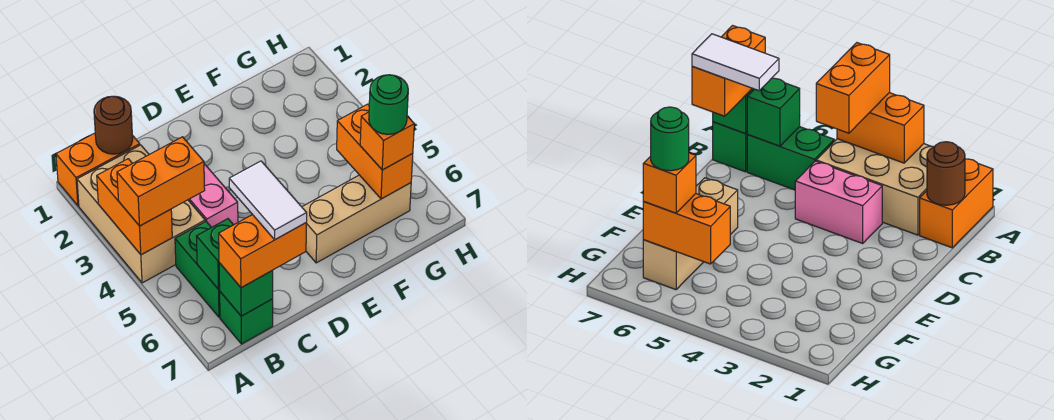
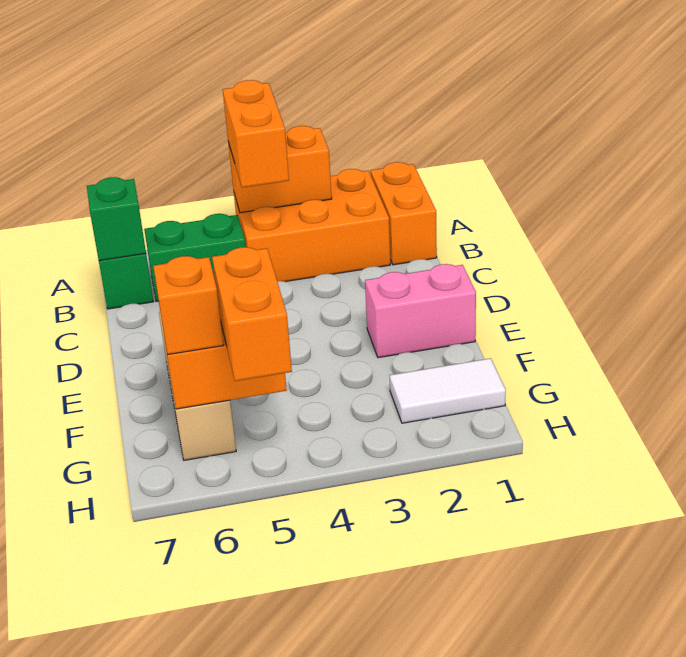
tan brick A2:B4 level 1 -> orange brick A2:B4 level 1
brown round brick B1 level 2 -> none
green brick B6 level 2 -> none
orange brick B7:C7 level 3 -> orange brick G5:H5 level 3
pink brick C3:C4 level 1 -> pink brick E1:E2 level 1
white tile C6:C7 level 4 -> white tile G1:G2 level 1
green round brick G6 level 4 -> none

